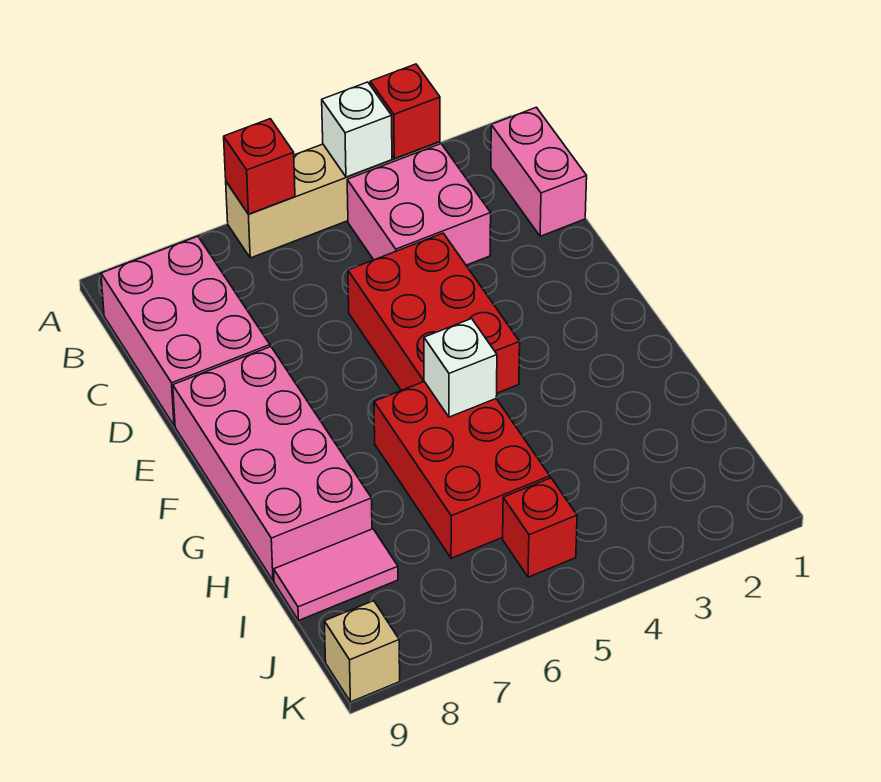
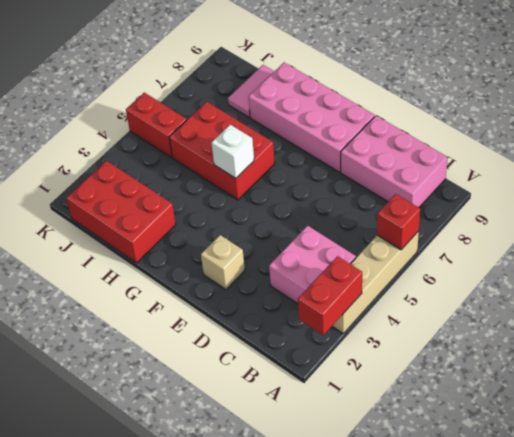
red brick A3 level 2 -> red brick A2:A3 level 2
white brick A4 level 2 -> none
pink brick B1:C1 level 1 -> none
red brick D4:F5 level 1 -> red brick H1:J2 level 1
red brick J5 level 1 -> red brick J5:K5 level 1
tan brick K9 level 1 -> tan brick E2 level 1

